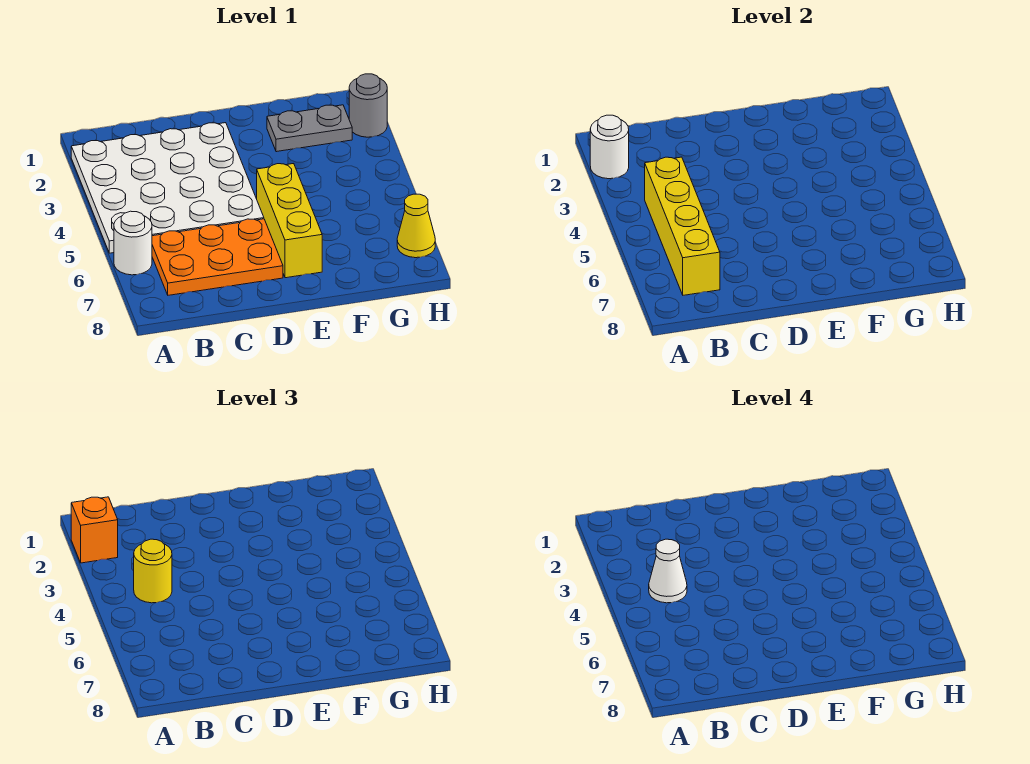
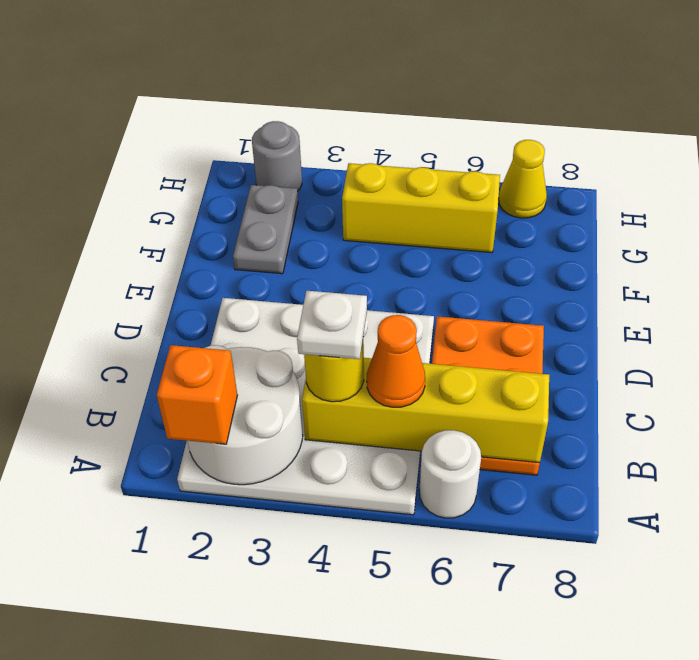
white round brick A2 level 2 -> white round brick A2:B3 level 2
white cone B4 level 4 -> white plate B4 level 4
none -> orange cone B5 level 3
yellow brick E5:E7 level 1 -> yellow brick G4:G6 level 1

